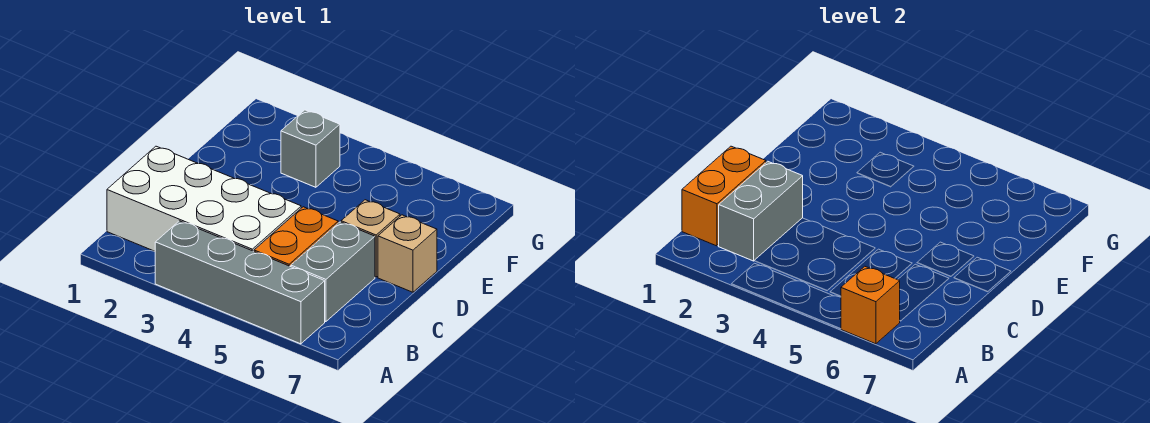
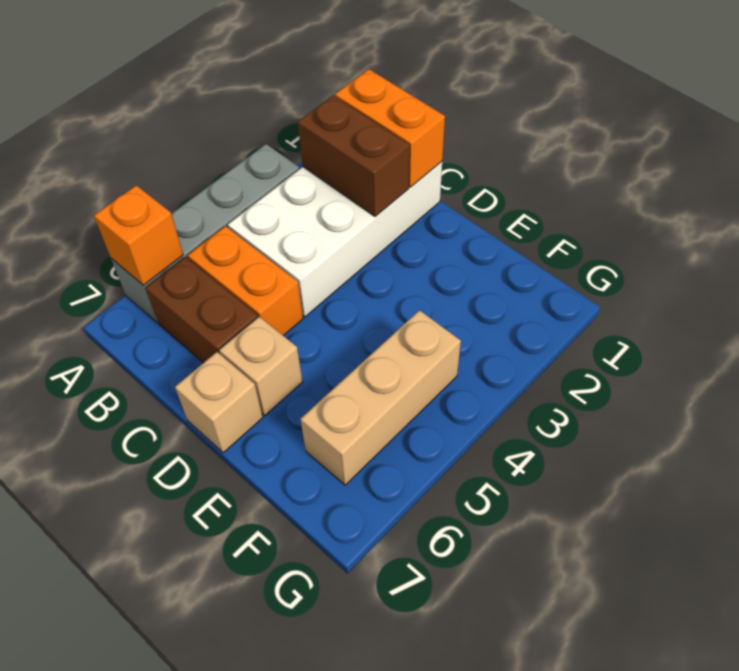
grey brick B2:C2 level 2 -> brown brick B2:C2 level 2
grey brick B6:C6 level 1 -> brown brick B6:C6 level 1
grey brick F3 level 1 -> none
none -> tan brick F4:F6 level 1

